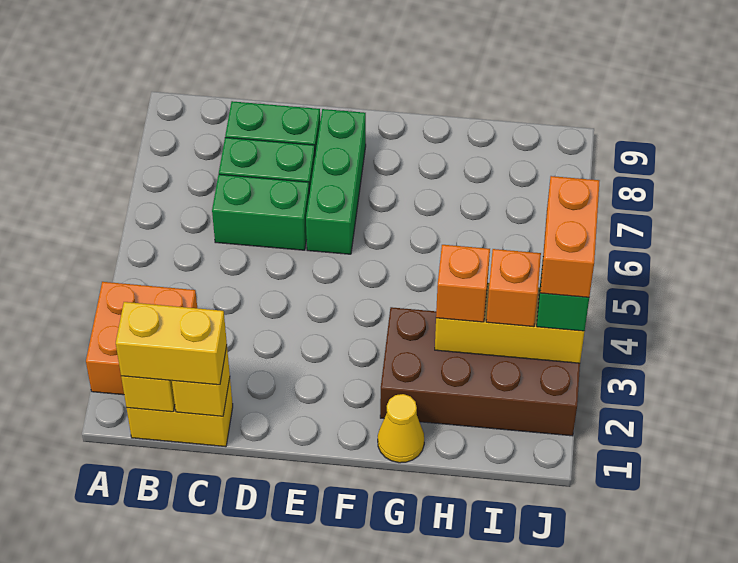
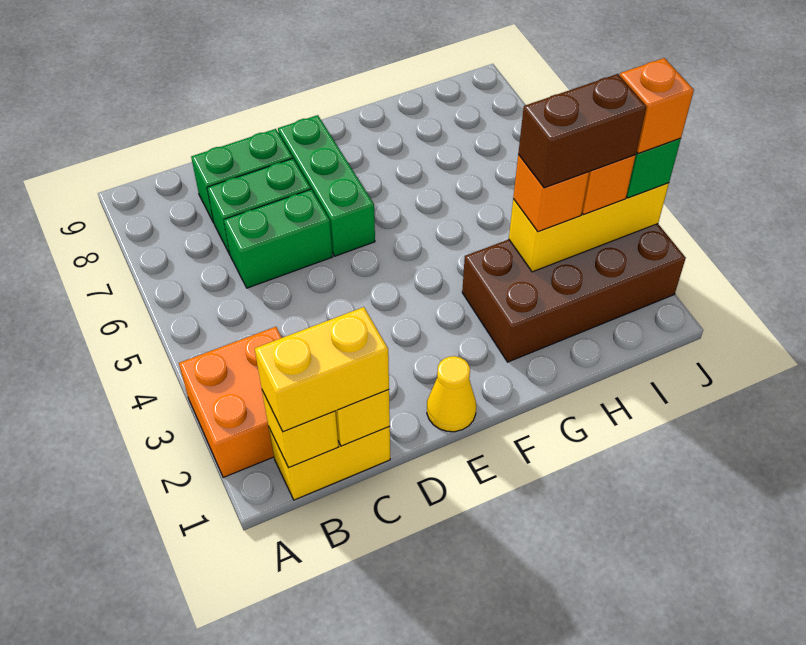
yellow cone G1 level 1 -> yellow cone E1 level 1
none -> brown brick H3:I3 level 4
orange brick J3:J4 level 4 -> orange brick J3 level 4

